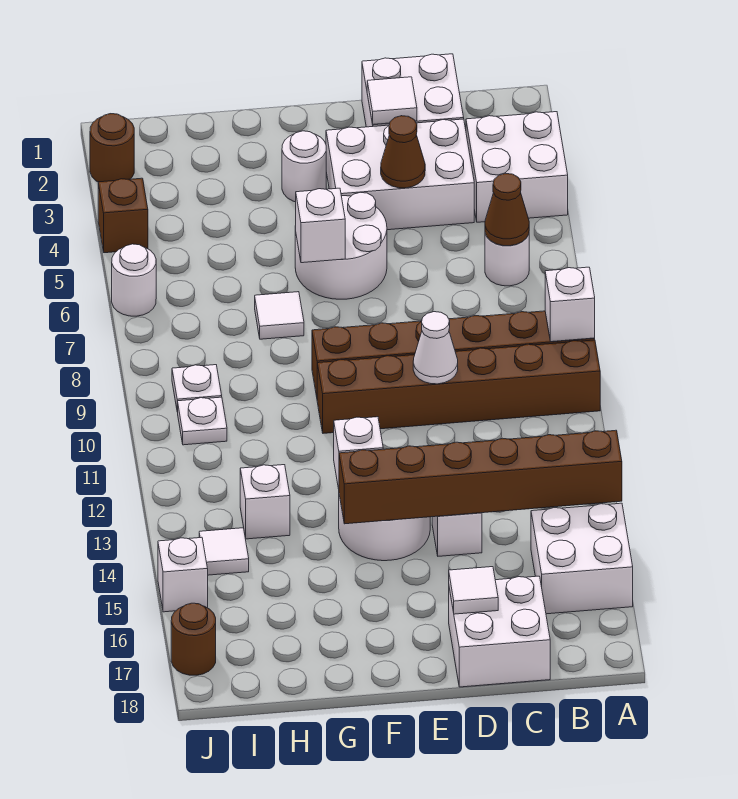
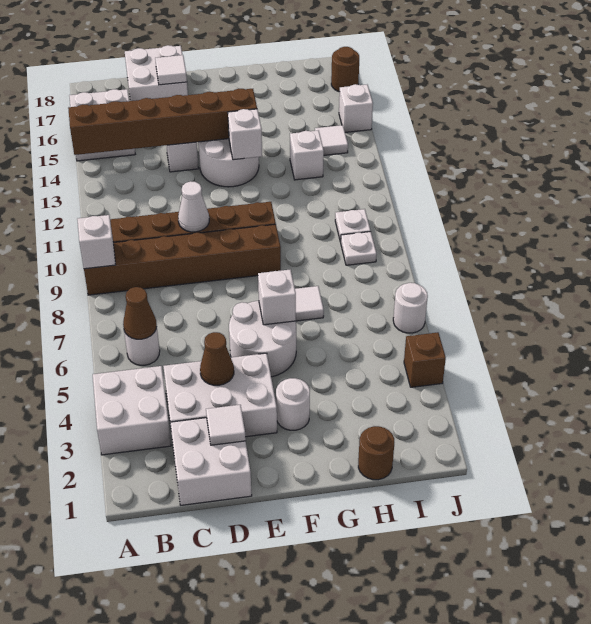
brown round brick J2 level 1 -> brown round brick H1 level 1

